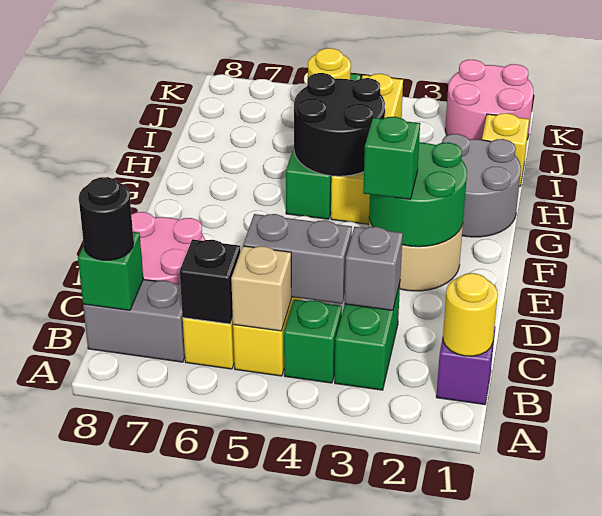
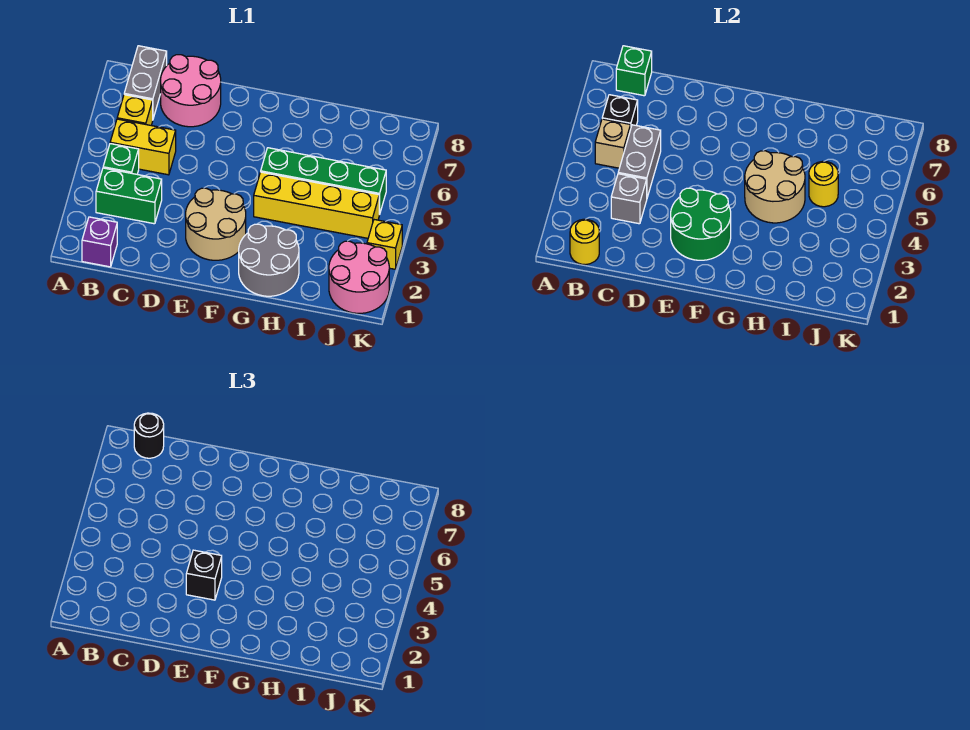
green brick E3 level 3 -> black brick E3 level 3
black round brick G4:H5 level 2 -> tan round brick G4:H5 level 2
yellow brick I1 level 1 -> yellow brick K3 level 1

